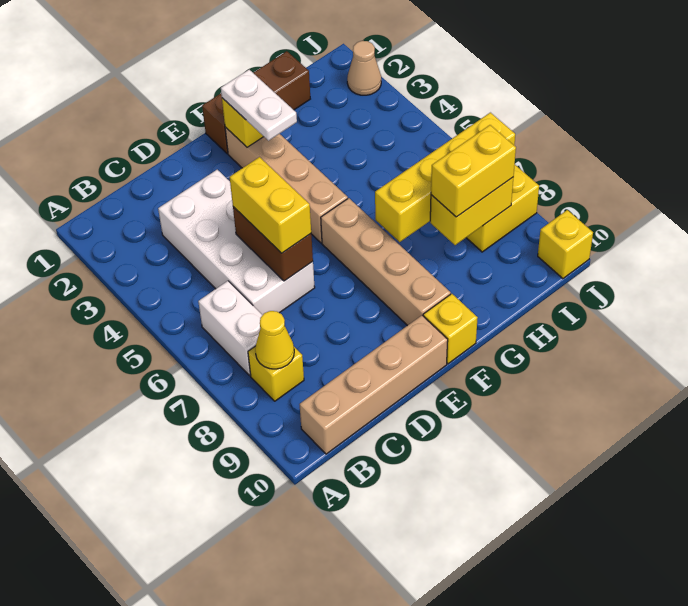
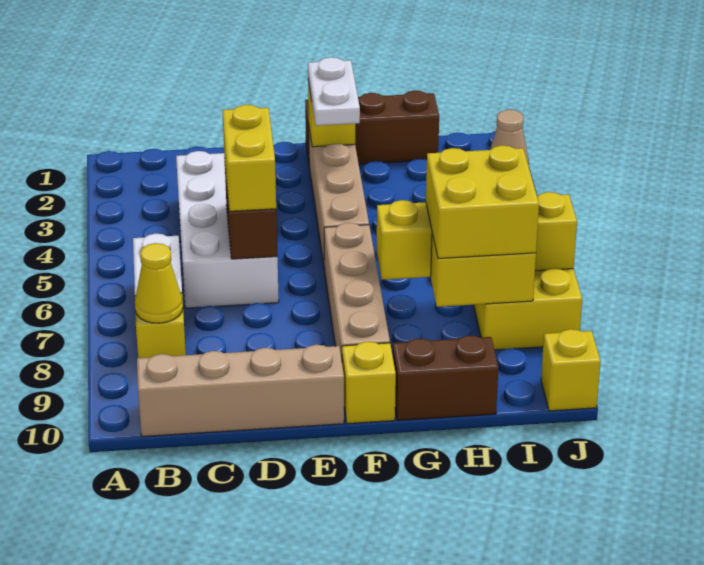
none -> brown brick G10:H10 level 1
yellow brick H8:I8 level 3 -> yellow brick H7:I8 level 3

